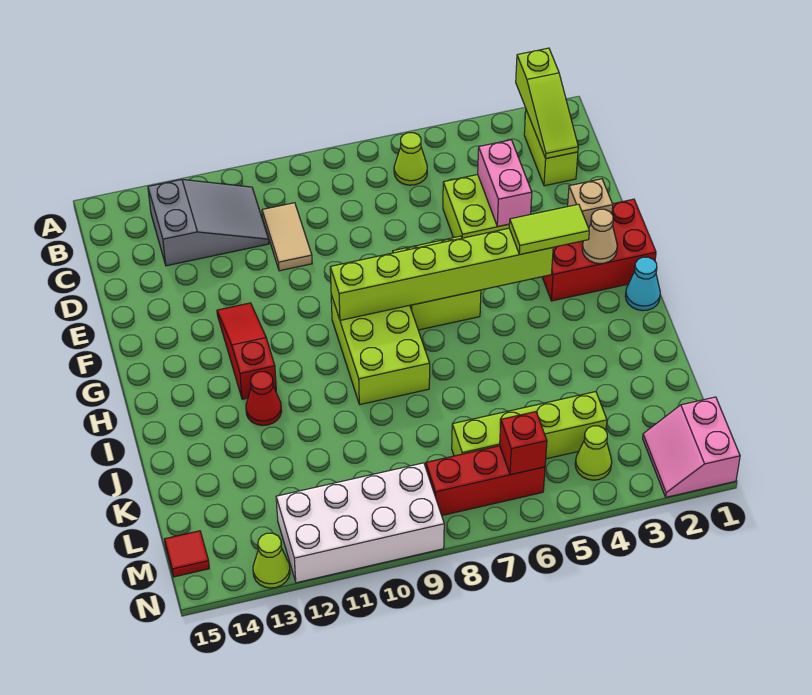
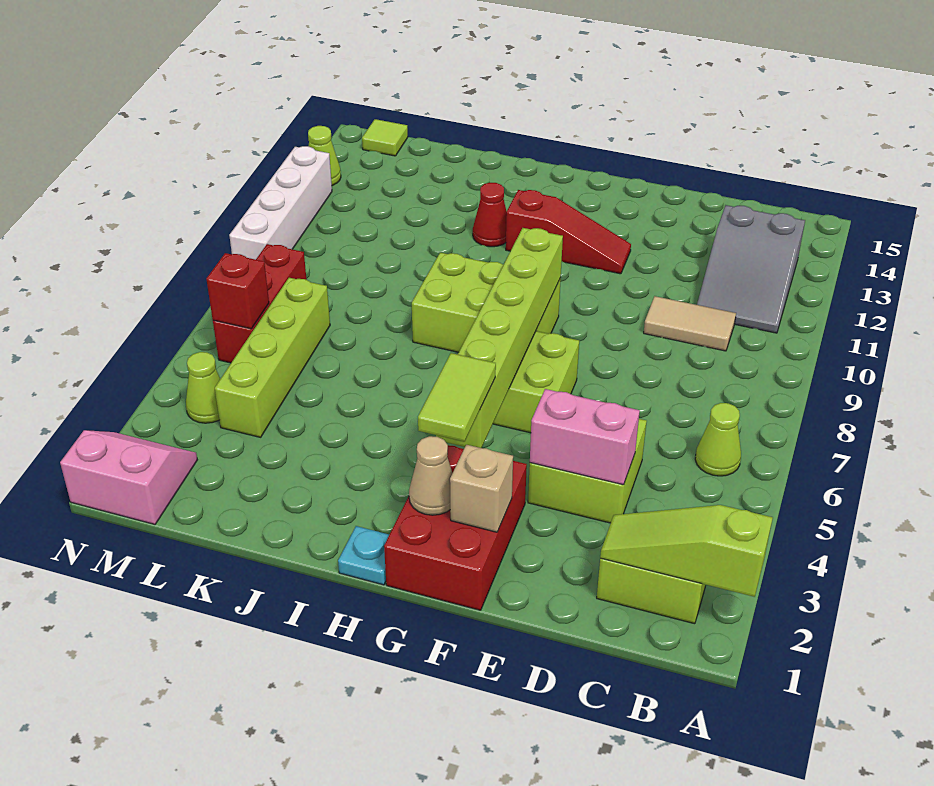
cyan cone H1 level 1 -> cyan plate H1 level 1
white brick M9:N12 level 1 -> white brick N9:N12 level 1
red tile M15 level 1 -> lime tile M15 level 1

